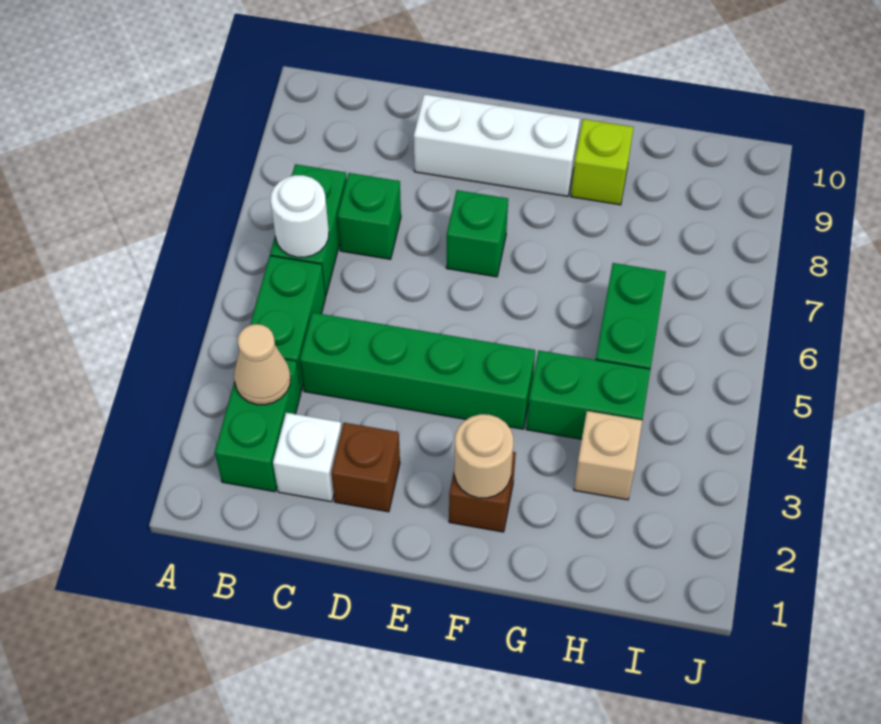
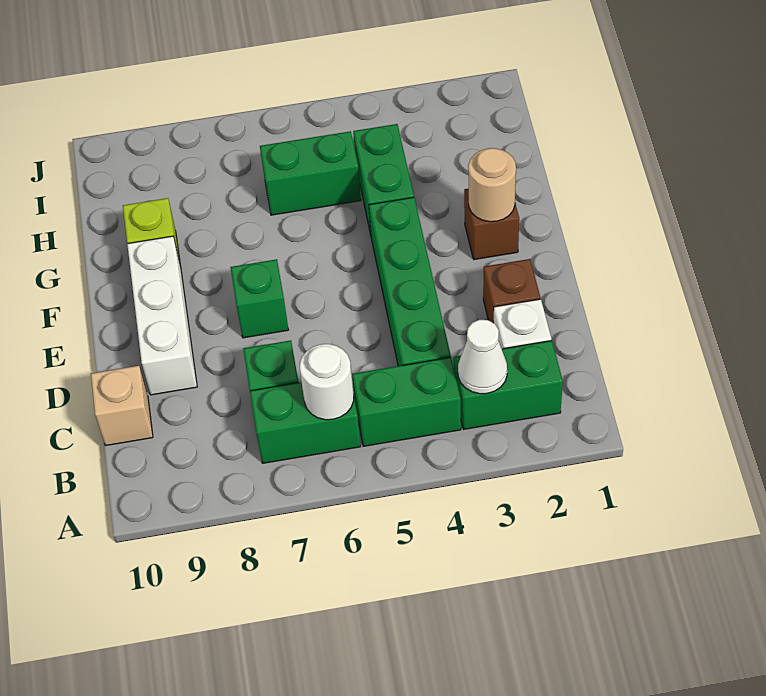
tan cone B3 level 2 -> white cone B3 level 2
tan brick H3 level 1 -> tan brick C10 level 1

